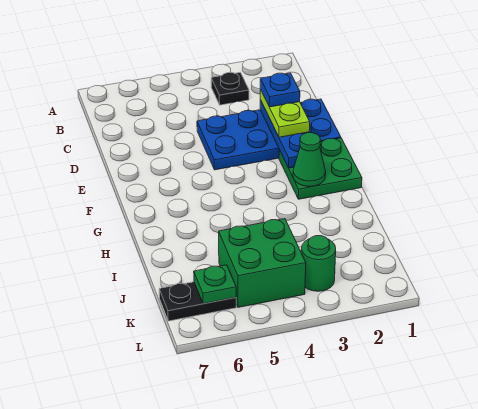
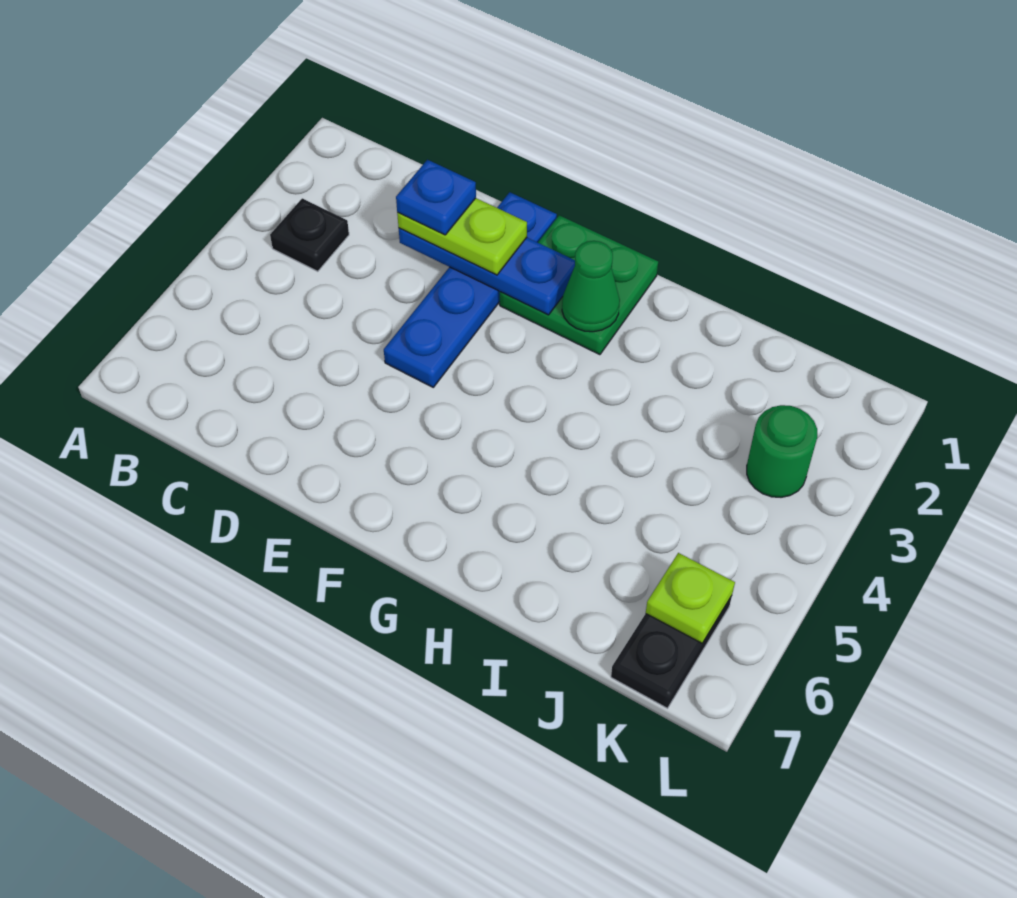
blue plate D1:E4 level 1 -> blue plate E1:E4 level 1
green brick J4:K5 level 1 -> none
green plate K6 level 2 -> lime plate K6 level 2

